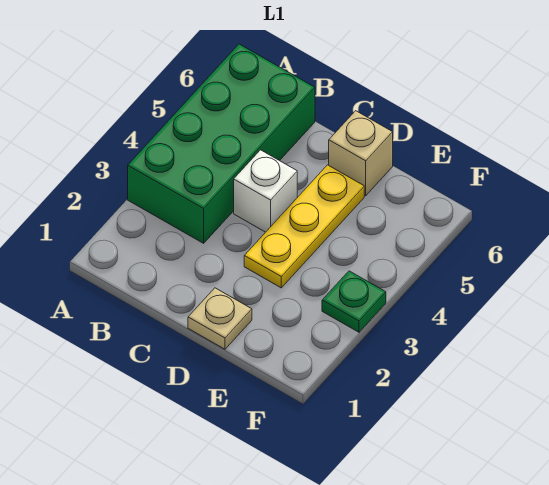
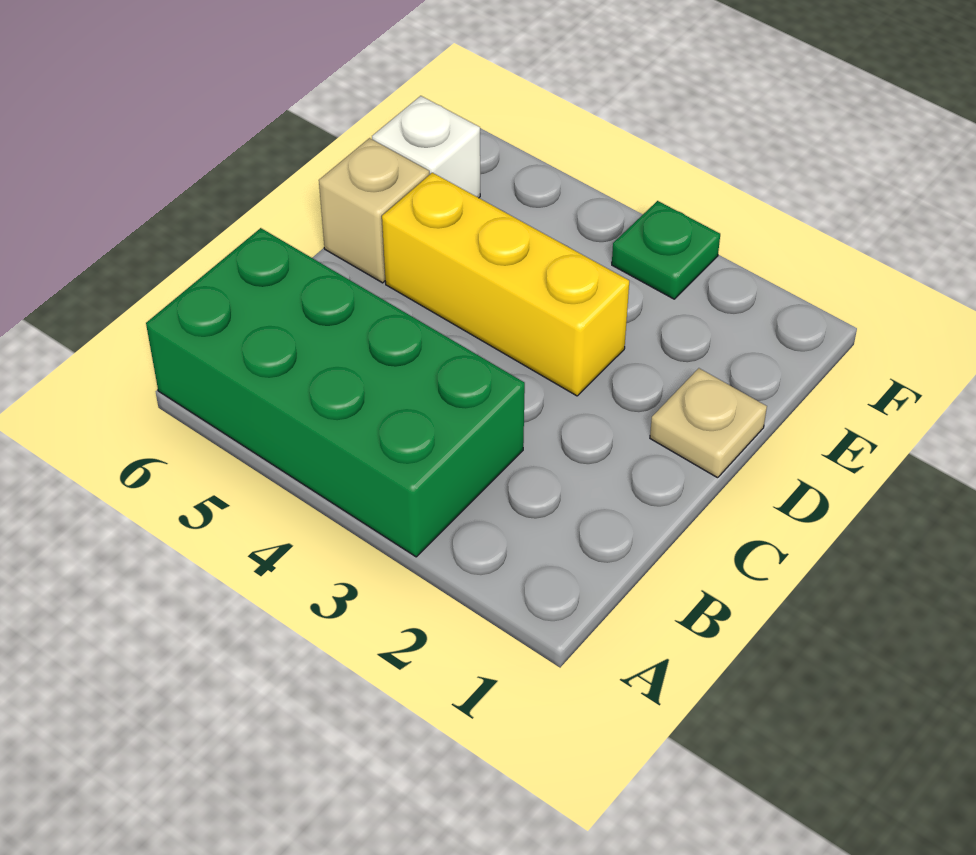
white brick C4 level 1 -> white brick E6 level 1
yellow plate D3:D5 level 1 -> yellow brick D3:D5 level 1

